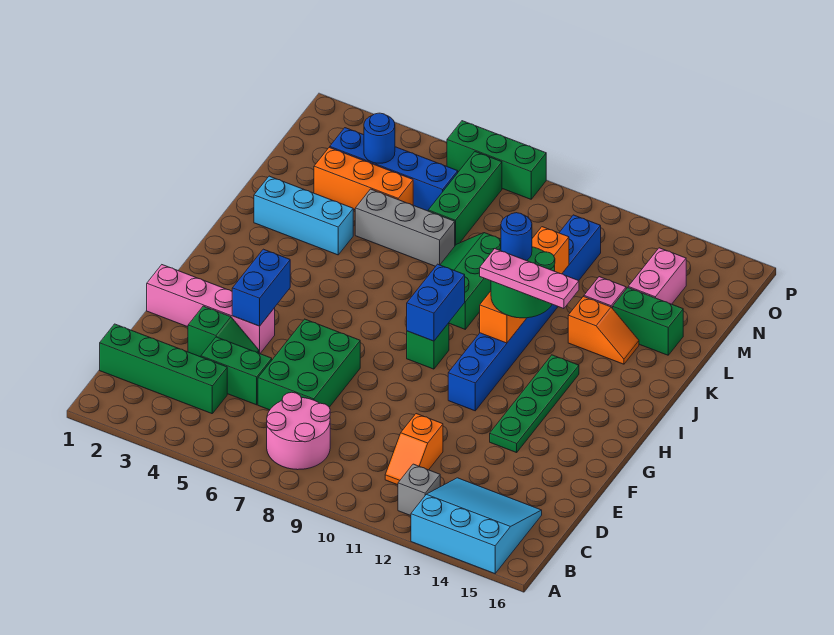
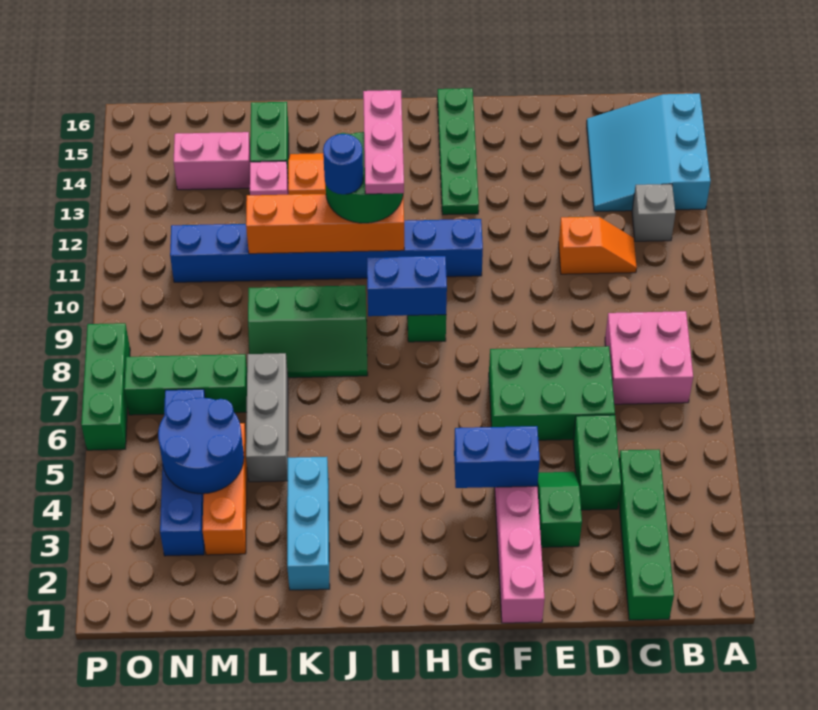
pink round brick B7:C8 level 1 -> pink brick B7:C8 level 1
green plate F13:I13 level 1 -> green plate G13:G16 level 1
blue round brick N4 level 2 -> blue round brick M4:N5 level 2

